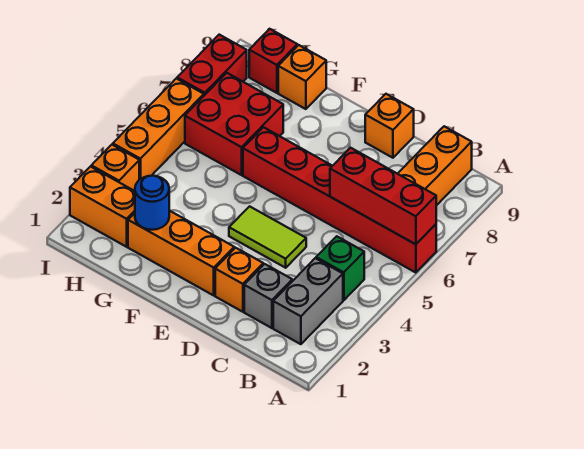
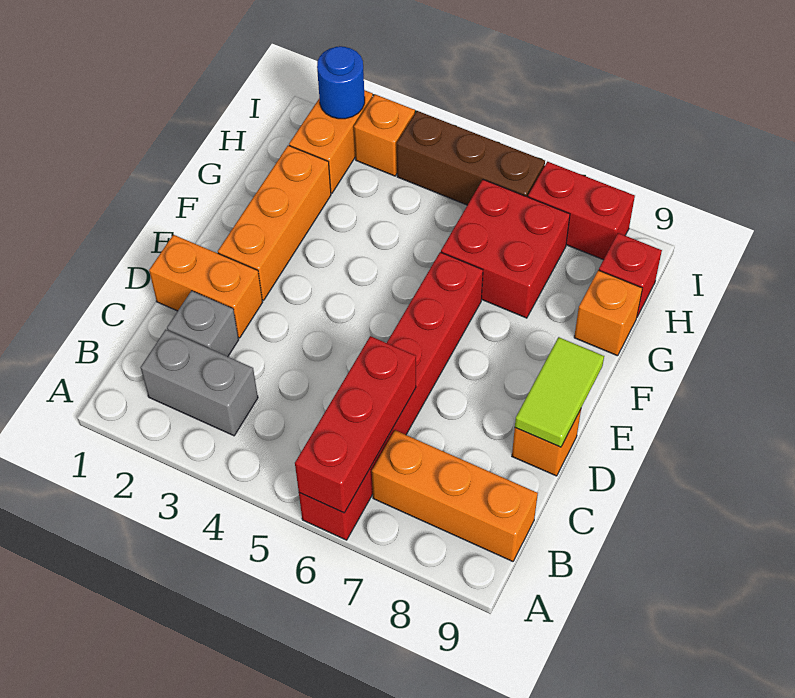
green brick B4 level 1 -> none
orange brick D2 level 1 -> orange brick D1:D2 level 1
lime tile D4:E4 level 1 -> lime tile D9:E9 level 2
blue round brick G2 level 2 -> blue round brick I2 level 2
orange brick I4:I6 level 1 -> brown brick I4:I6 level 1

